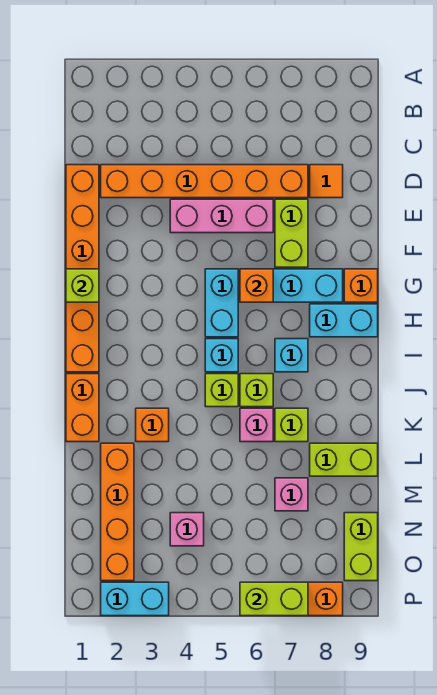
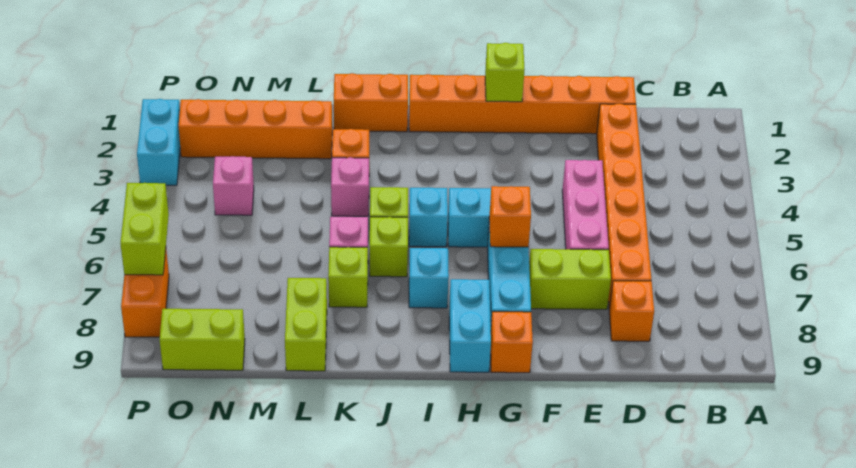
orange tile D8 level 1 -> orange brick D8 level 1
pink brick M7 level 1 -> pink brick K4 level 1

